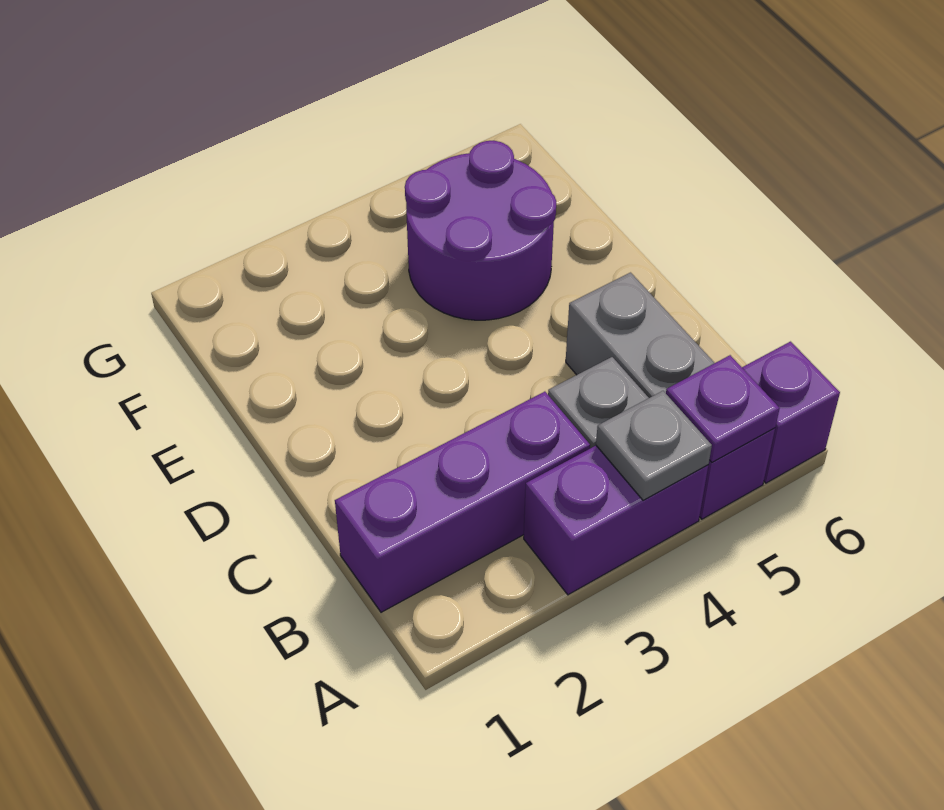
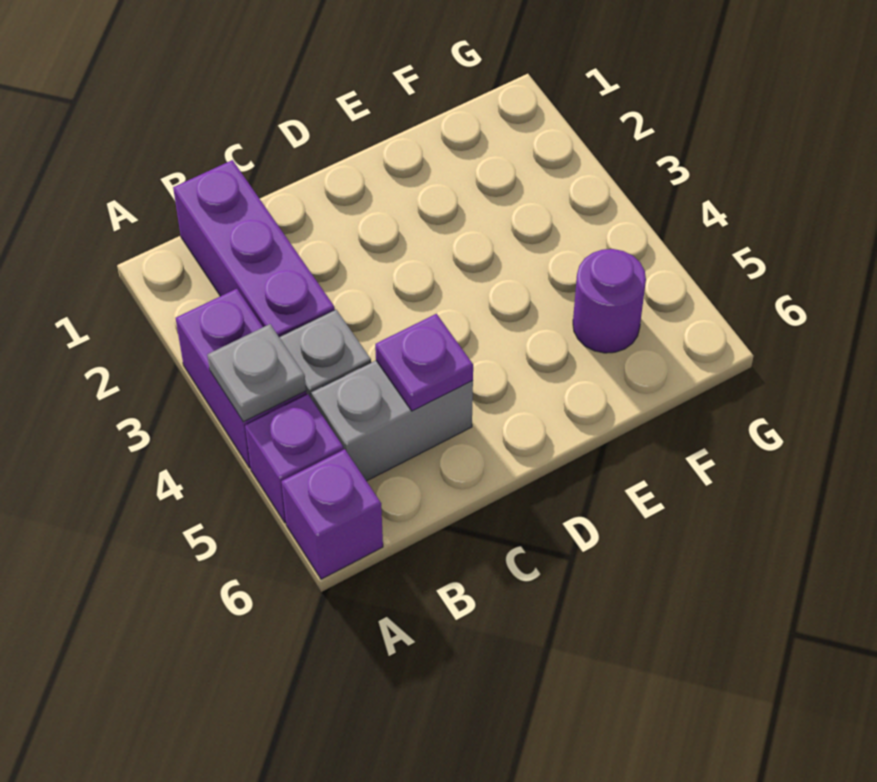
purple plate A5 level 2 -> purple plate C5 level 2
purple round brick E4:F5 level 1 -> purple round brick F5 level 1

